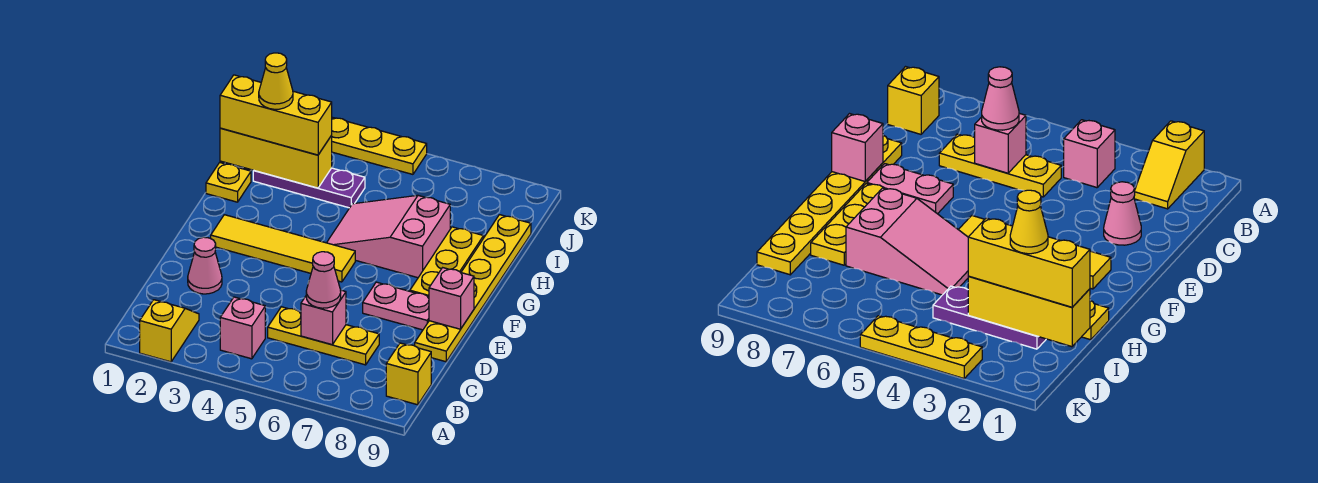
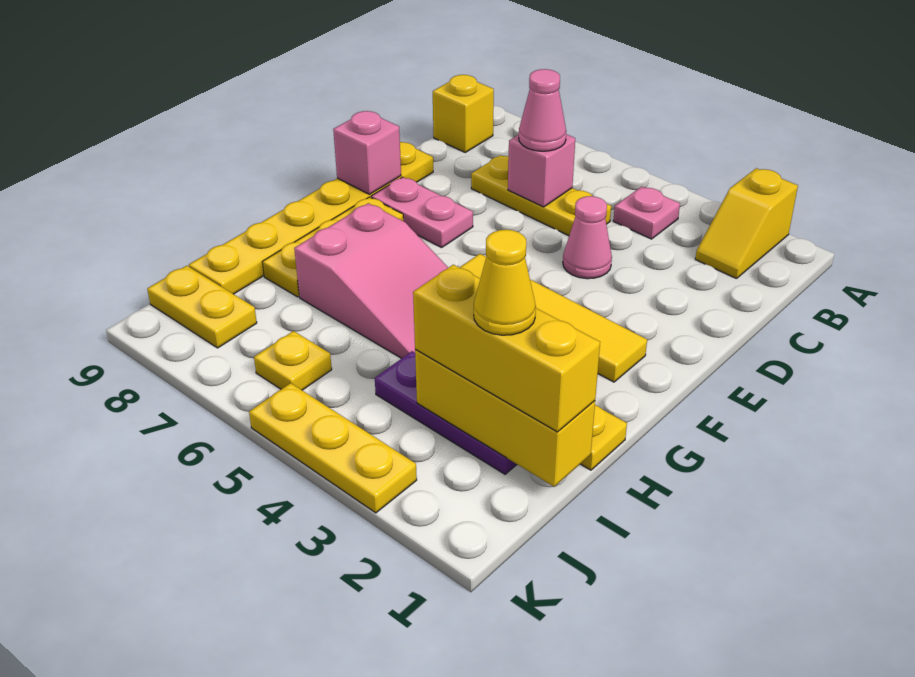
pink brick B4 level 1 -> pink plate B4 level 1
pink cone D2 level 1 -> pink cone D4 level 1
none -> yellow plate J6 level 1
none -> yellow plate J8:J9 level 1

